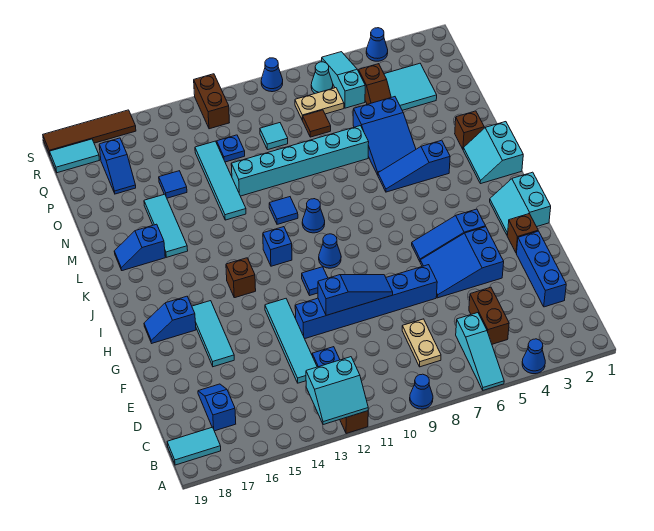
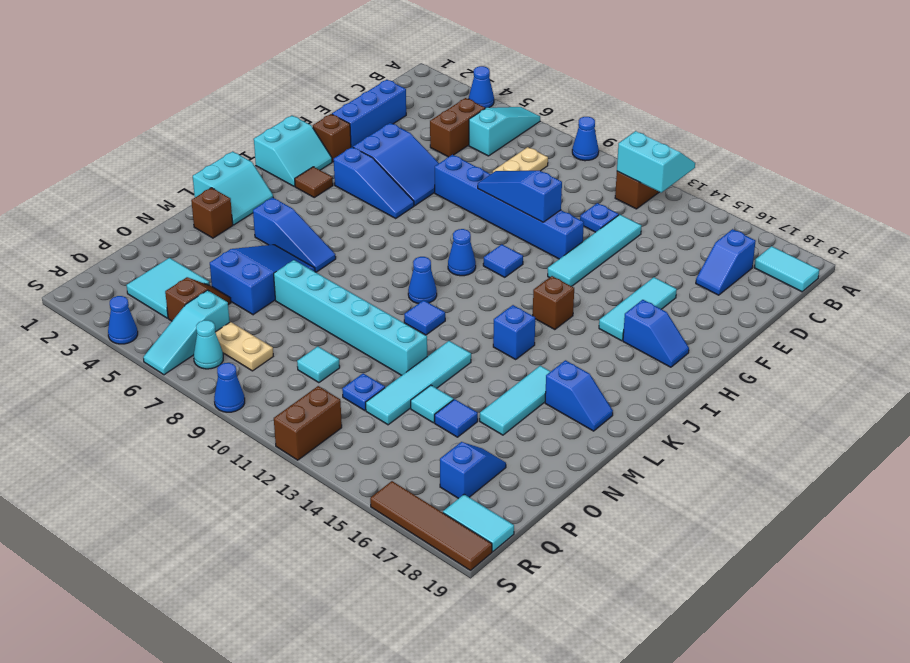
blue brick J12 level 1 -> blue brick K14 level 1
none -> cyan tile O14 level 1
brown tile P8 level 1 -> brown tile I3 level 1

